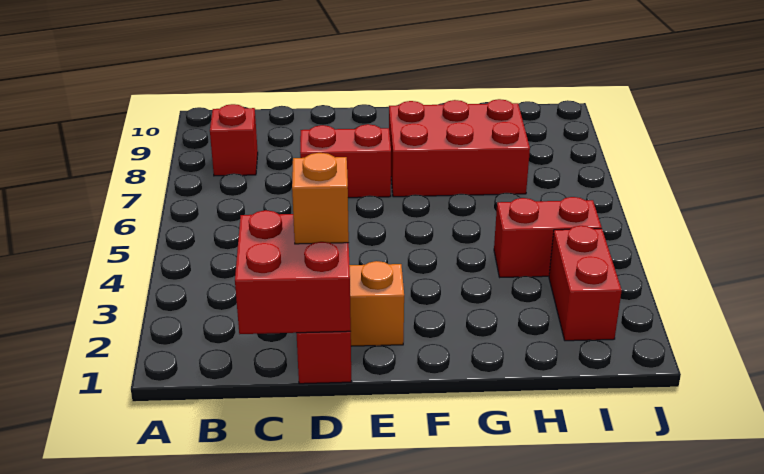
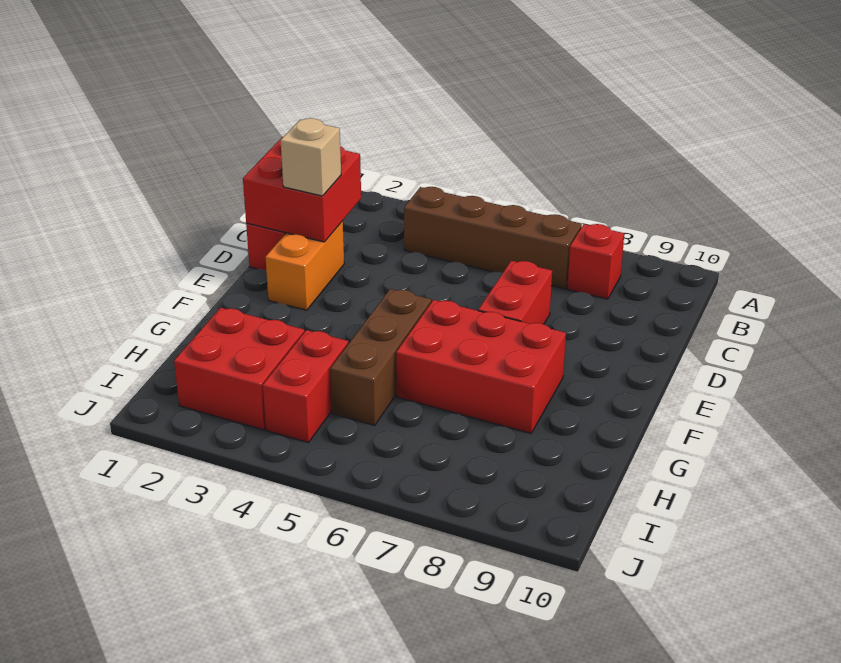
none -> brown brick B4:B7 level 1
orange brick D2 level 3 -> tan brick D2 level 3
none -> brown brick F5:H5 level 1
red brick F7:H8 level 1 -> red brick F6:G8 level 1
red brick I2:I3 level 1 -> red brick H2:I3 level 1

